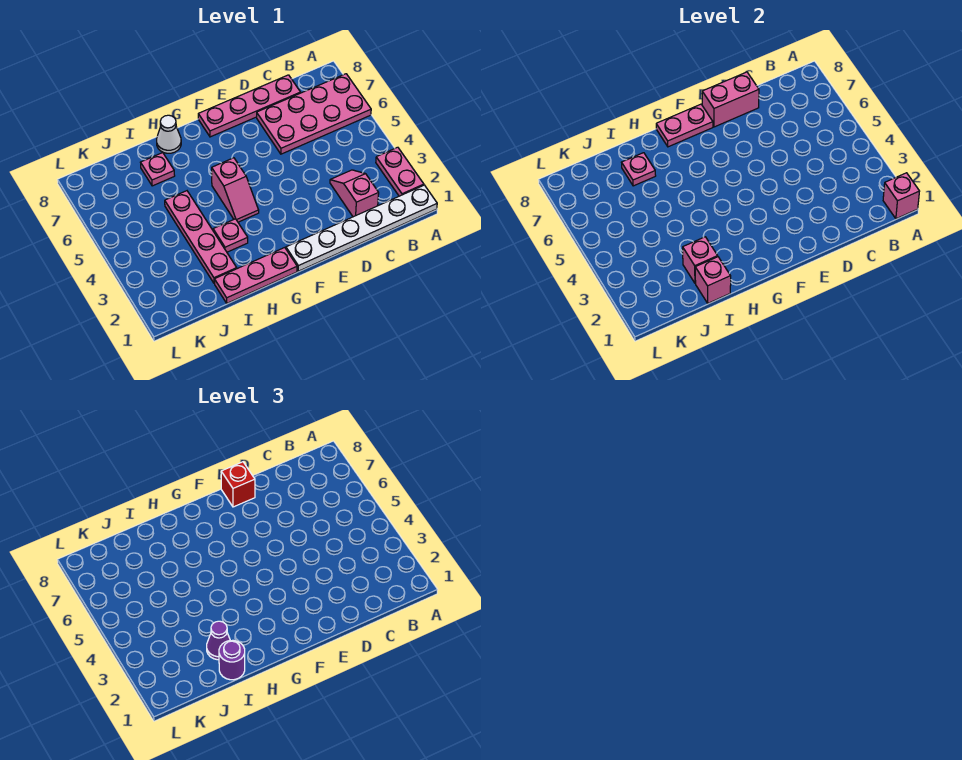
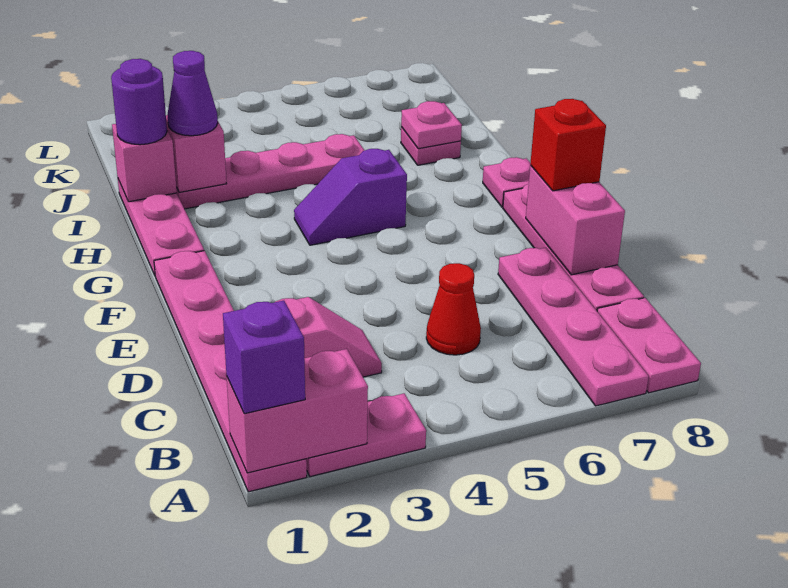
white plate A1:F1 level 1 -> pink plate A1:F1 level 1
pink brick A1 level 2 -> pink brick A1:A2 level 2
none -> purple brick A1 level 3
pink plate A6:D7 level 1 -> pink plate A7:D7 level 1
none -> red cone C5 level 1
pink plate F8:G8 level 2 -> pink plate A8:B8 level 1
pink slope G4:G5 level 1 top 5 -> purple slope G4:G5 level 1 top 5
pink plate H3 level 1 -> pink plate G8 level 1
white cone H8 level 1 -> none

